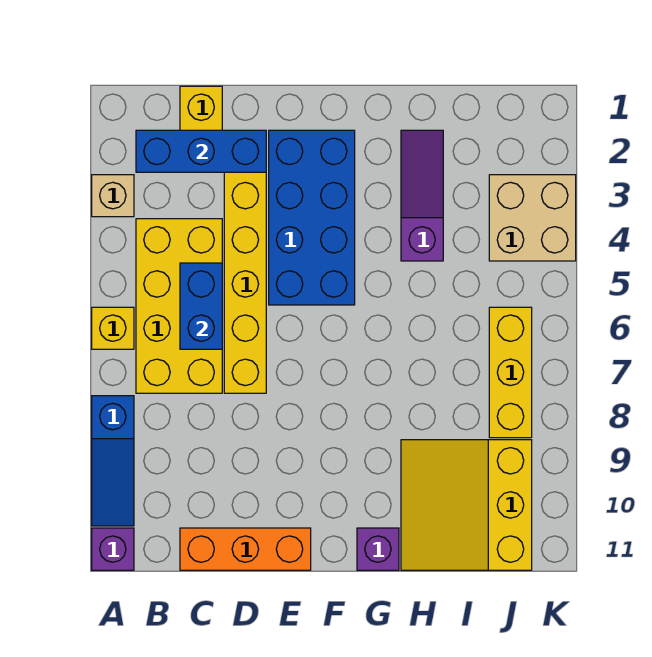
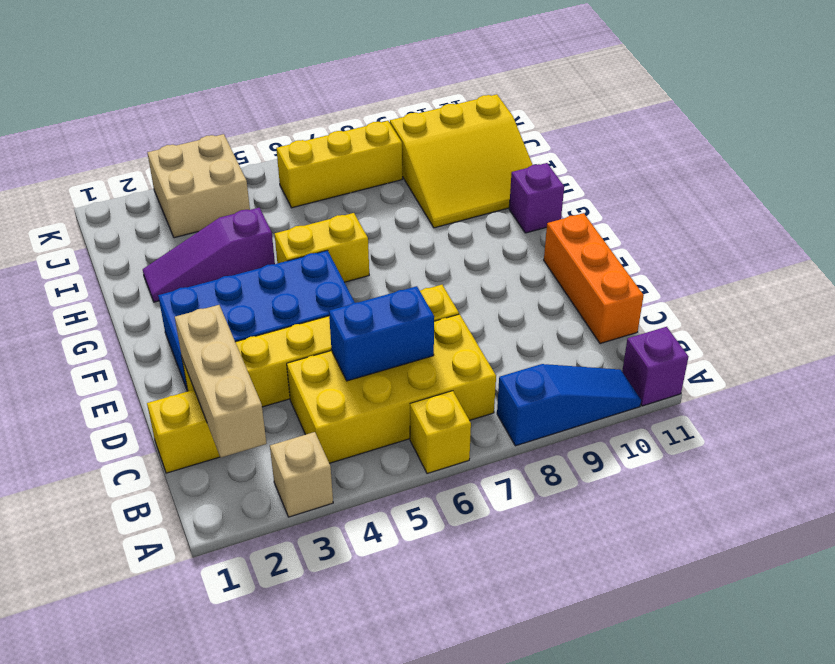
blue brick B2:D2 level 2 -> tan brick B2:D2 level 2
none -> yellow brick G5:G6 level 1

